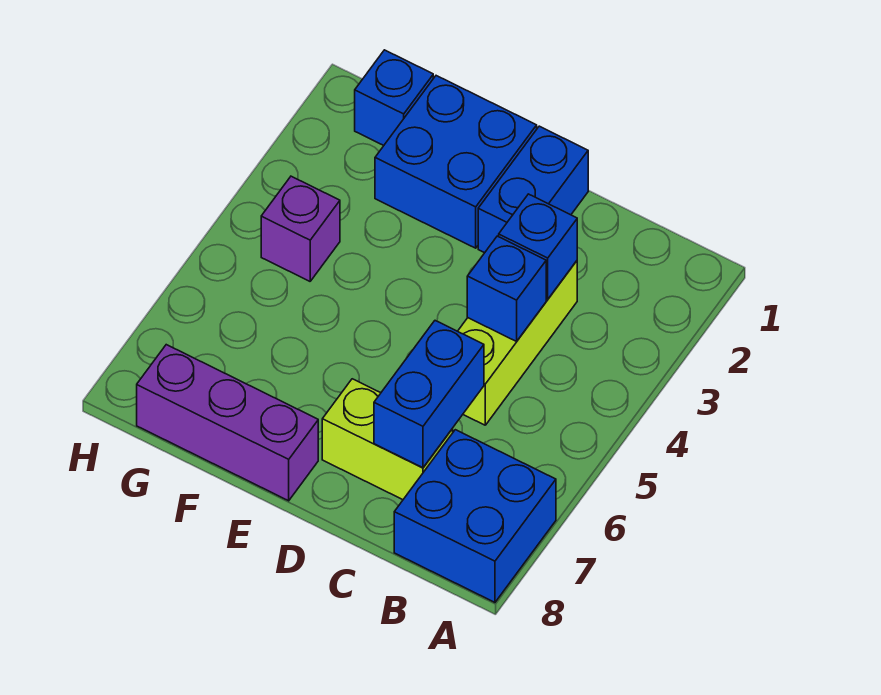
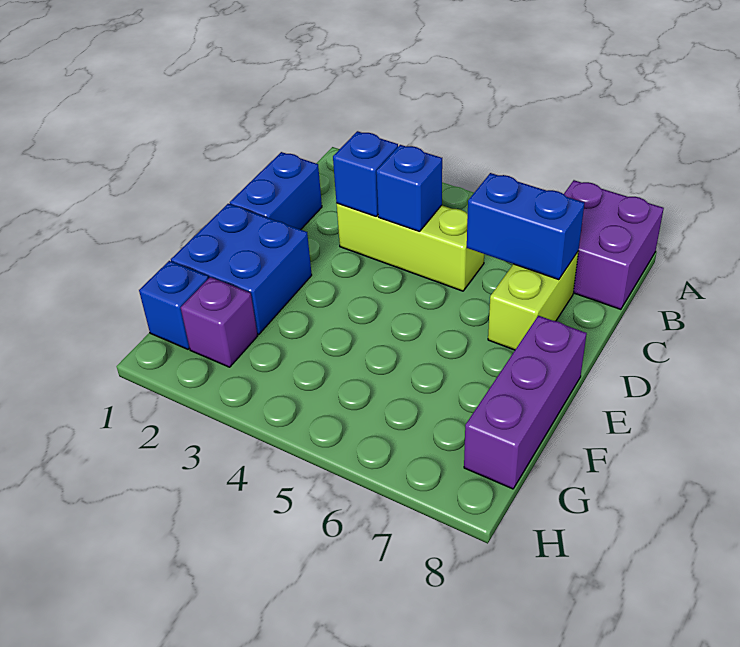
blue brick A7:B8 level 1 -> purple brick A7:B8 level 1
blue brick D1:D2 level 1 -> blue brick C1:D1 level 1
purple brick G4 level 1 -> purple brick G2 level 1

